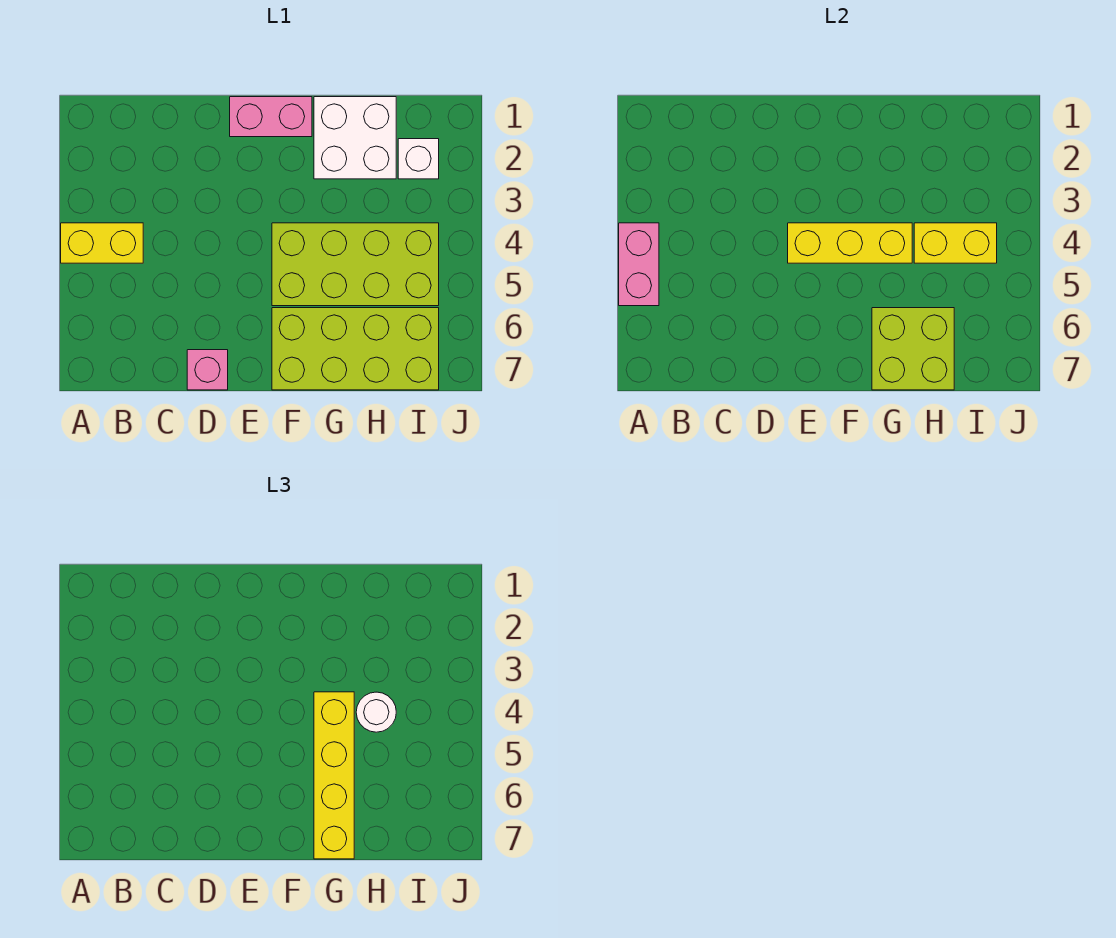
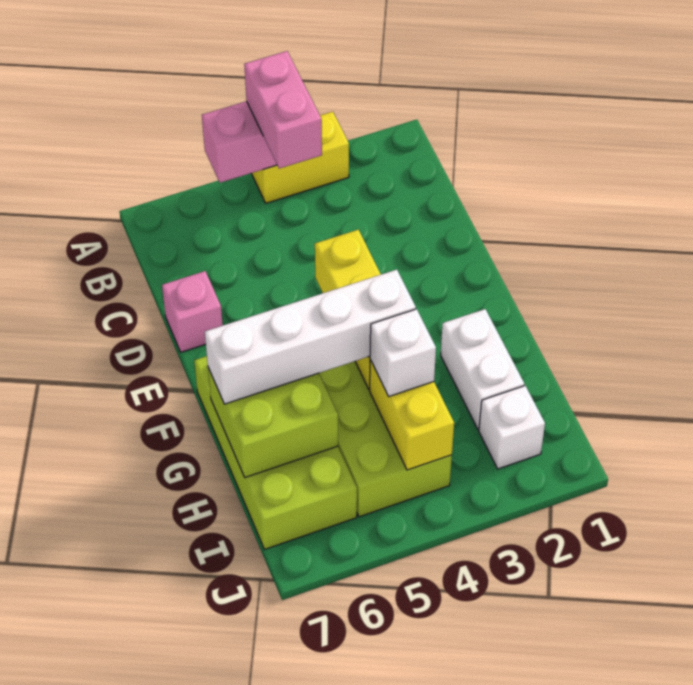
yellow brick A4:B4 level 1 -> yellow brick A3:A4 level 1
pink brick E1:F1 level 1 -> pink brick A4:B4 level 3
white brick G1:H2 level 1 -> white brick G2:H2 level 1
yellow brick G4:G7 level 3 -> white brick G4:G7 level 3
white round brick H4 level 3 -> white brick H4 level 3

